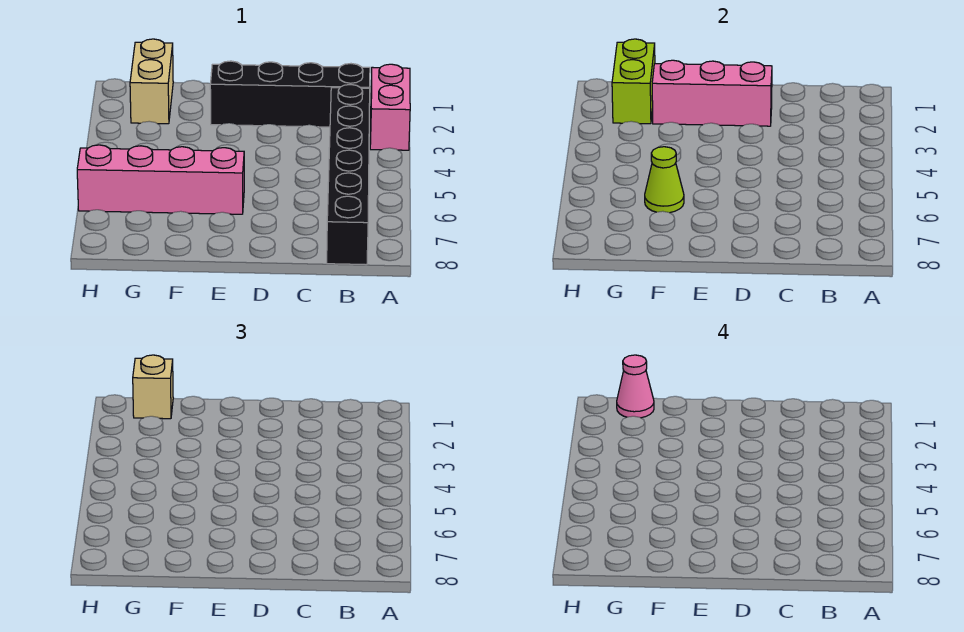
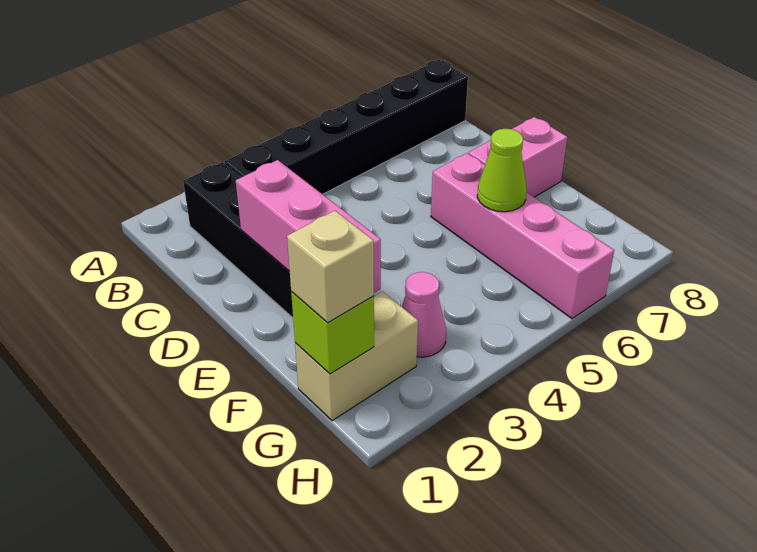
pink brick A2:A3 level 1 -> pink brick E7:E8 level 1
lime brick G1:G2 level 2 -> lime brick G1 level 2
pink cone G1 level 4 -> pink cone G3 level 1

